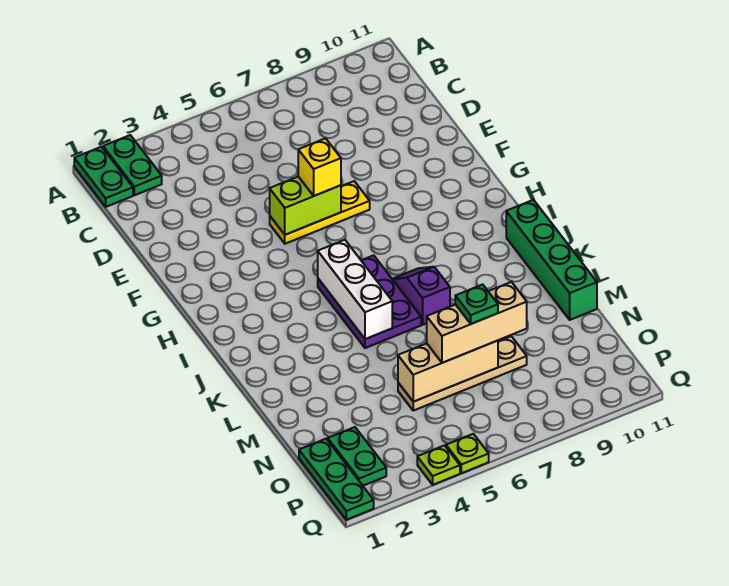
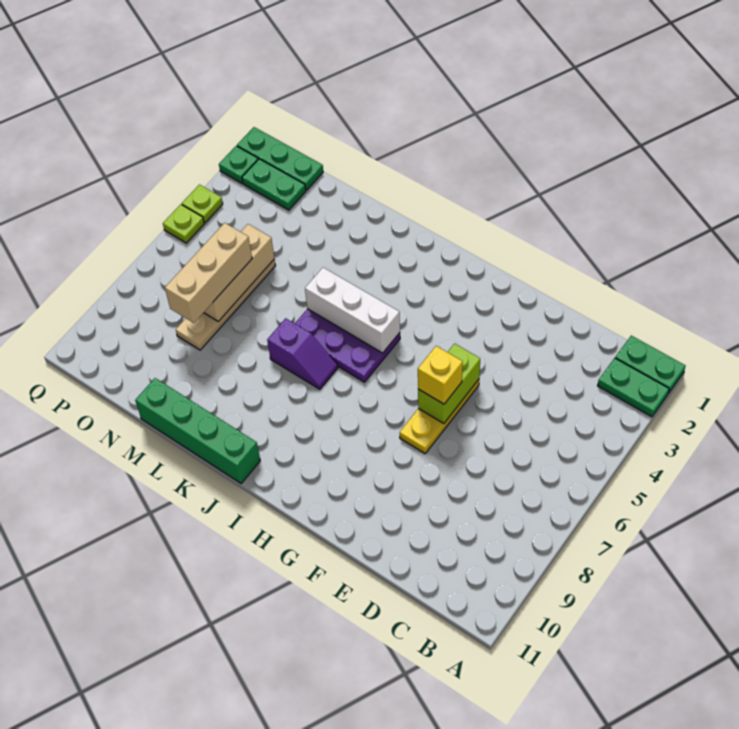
green plate N7 level 4 -> green plate Q2 level 1

